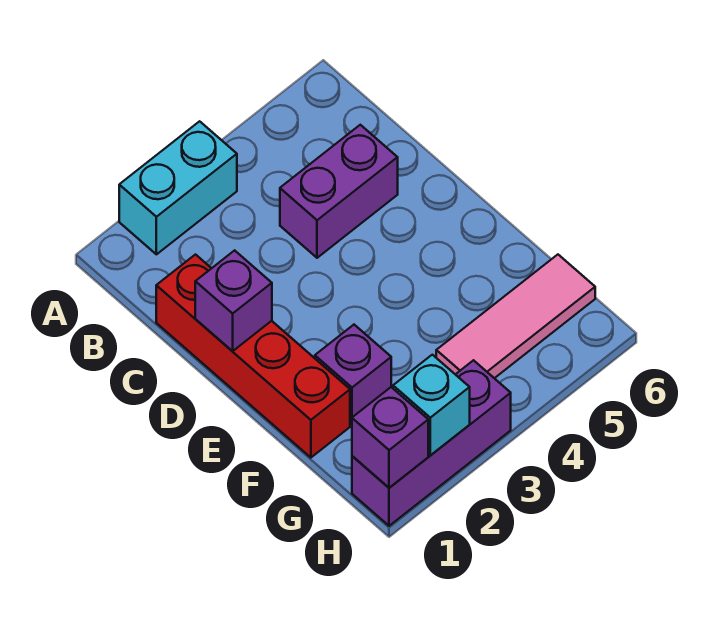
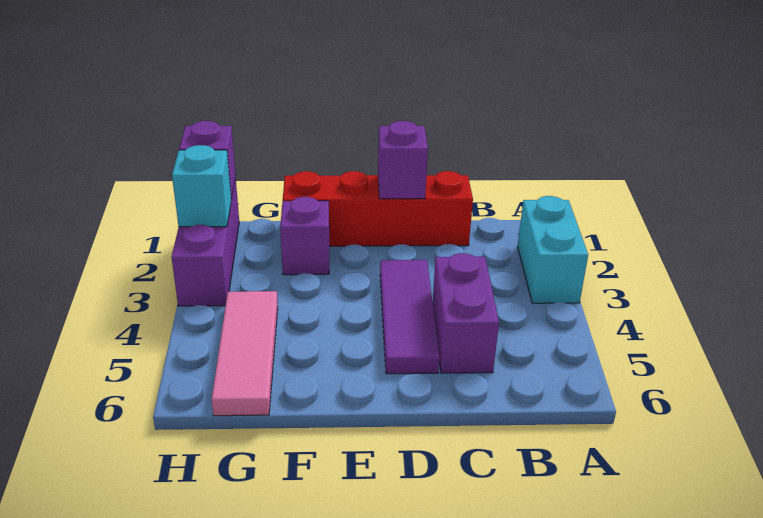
none -> purple tile D3:D5 level 1

